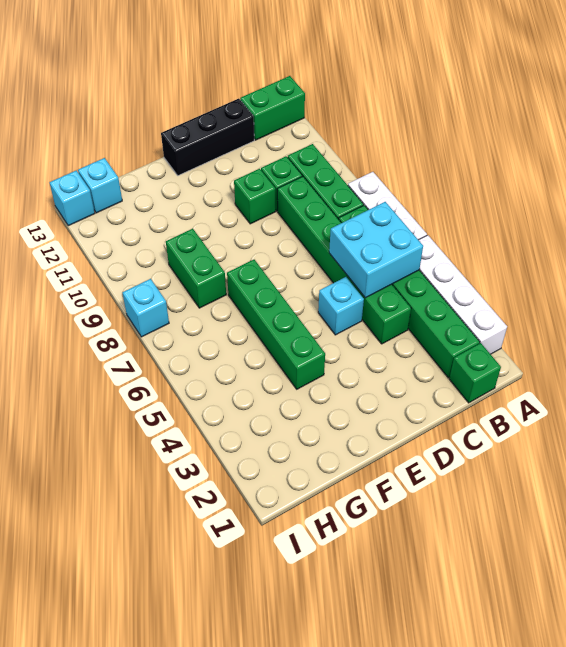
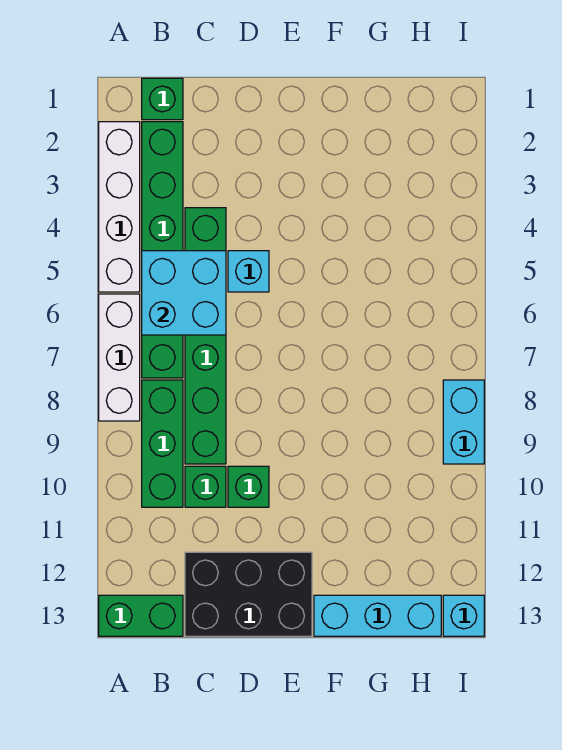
black brick C13:E13 level 1 -> black brick C12:E13 level 1
green brick F4:F7 level 1 -> none
green brick G8:G9 level 1 -> none
cyan brick H13 level 1 -> cyan brick F13:H13 level 1
cyan brick I8 level 1 -> cyan brick I8:I9 level 1

